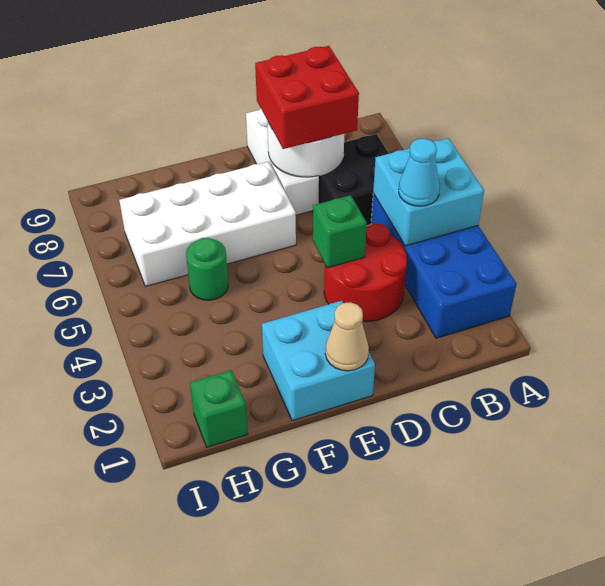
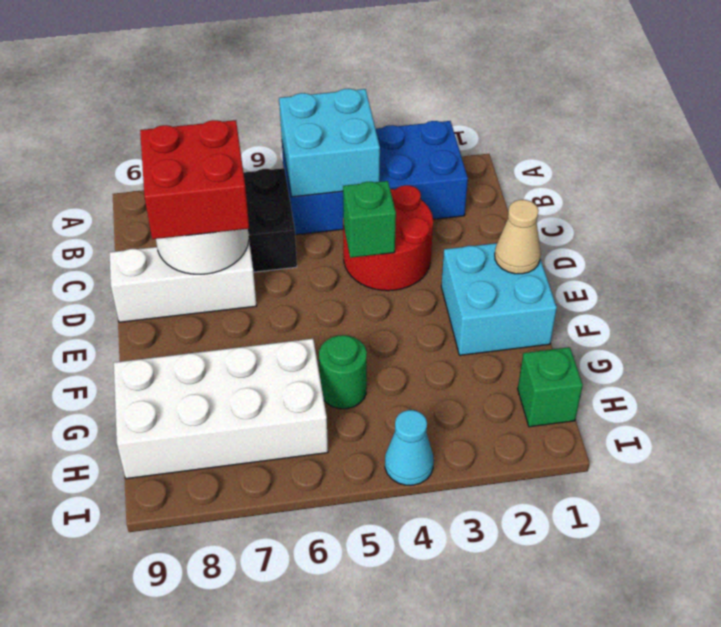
cyan cone B4 level 3 -> cyan cone I4 level 1
white brick E6:H7 level 1 -> white brick G6:H9 level 1

